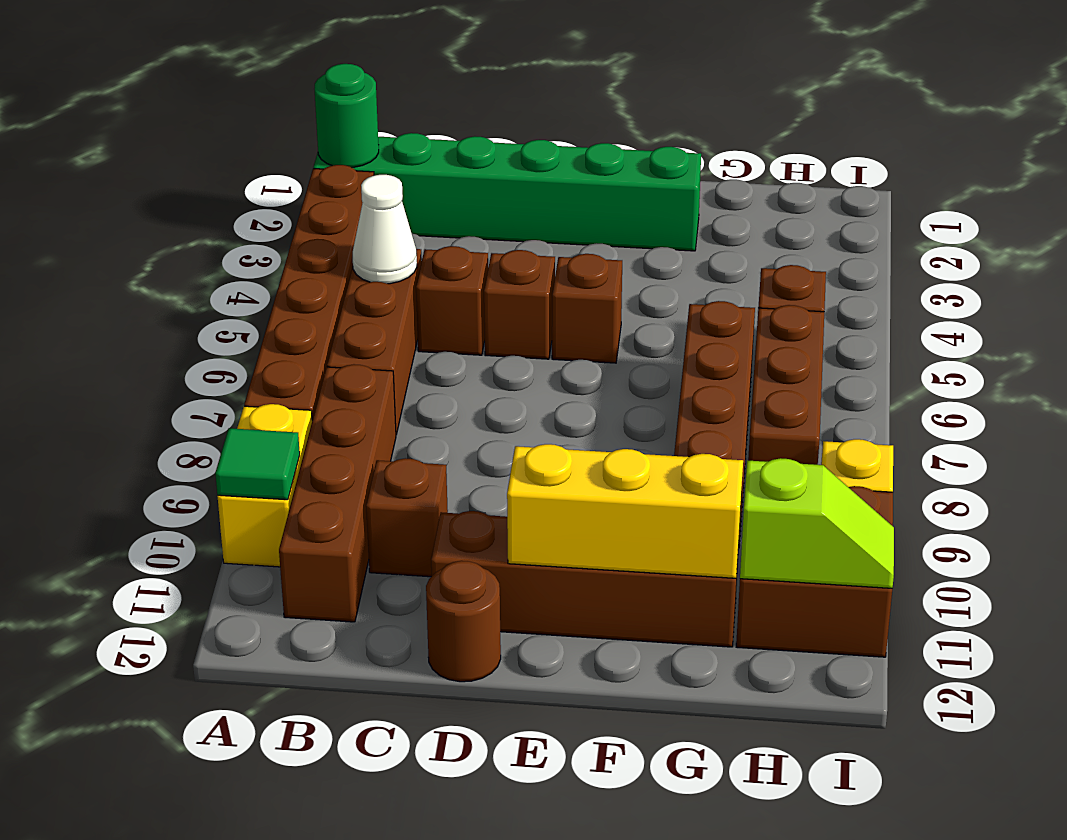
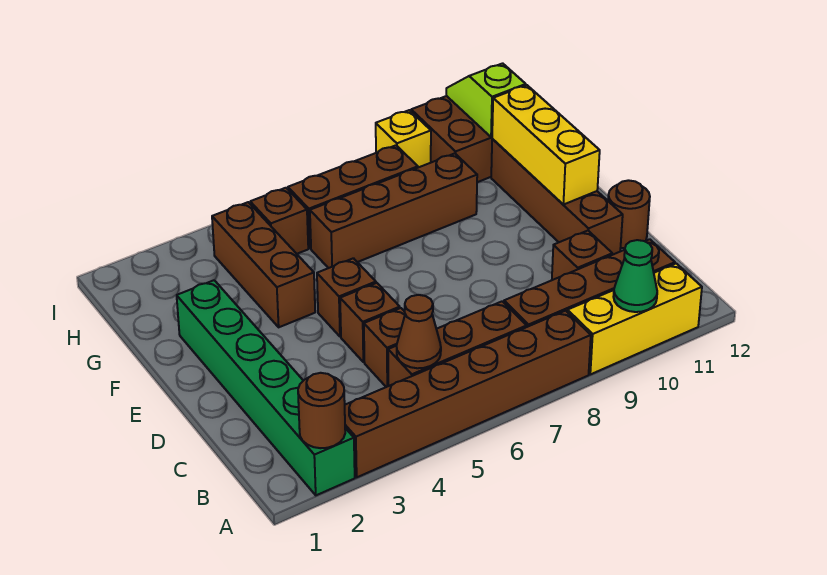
green round brick A2 level 2 -> brown round brick A2 level 2
yellow brick A9:A10 level 1 -> yellow brick A9:A11 level 1
green tile A10 level 2 -> green cone A10 level 2
white cone B5 level 2 -> brown cone B5 level 2
none -> brown brick F4:H4 level 1

